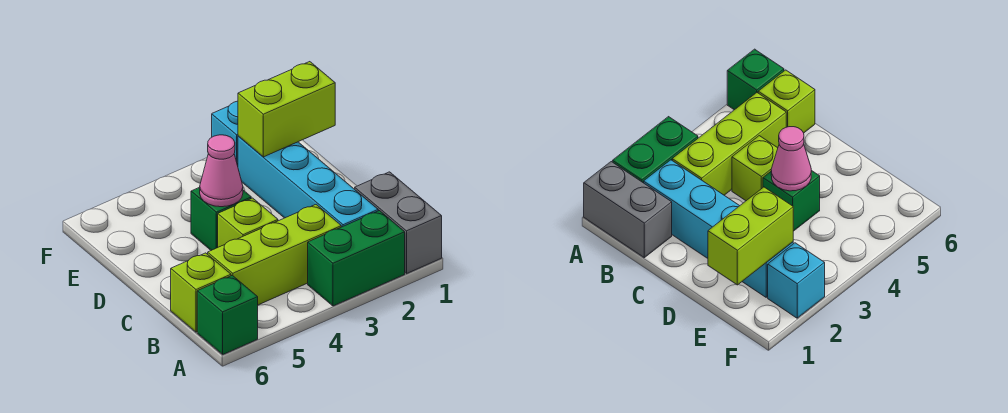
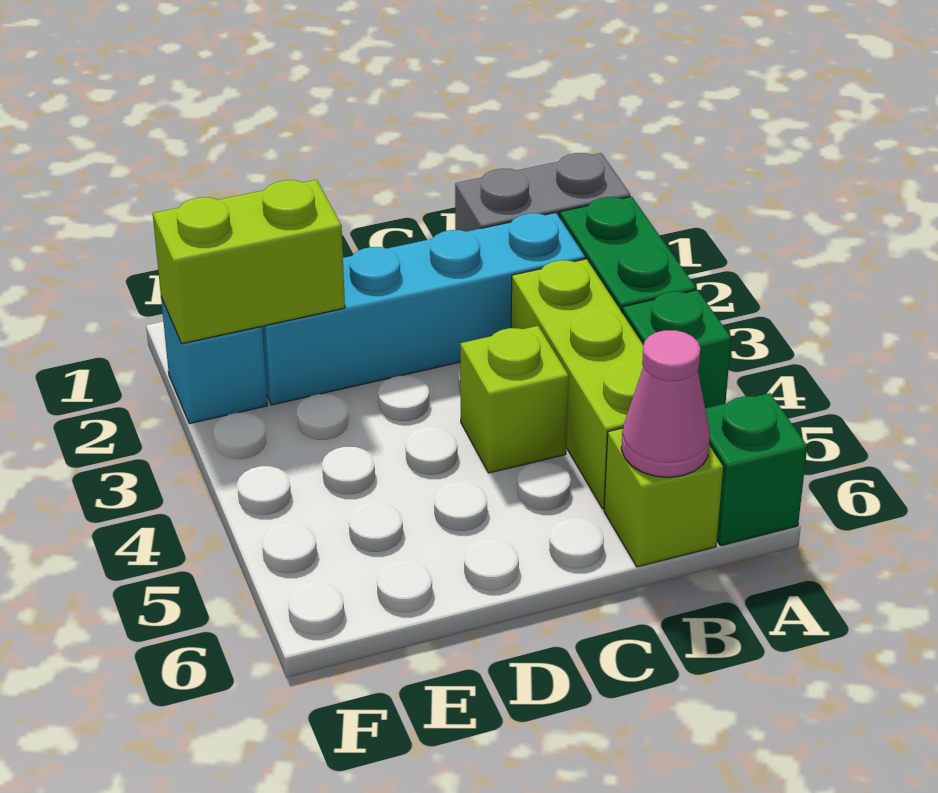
green brick D4 level 1 -> green brick A4 level 1
pink cone D4 level 2 -> pink cone B6 level 2
lime brick E1:E2 level 2 -> lime brick E2:F2 level 2

